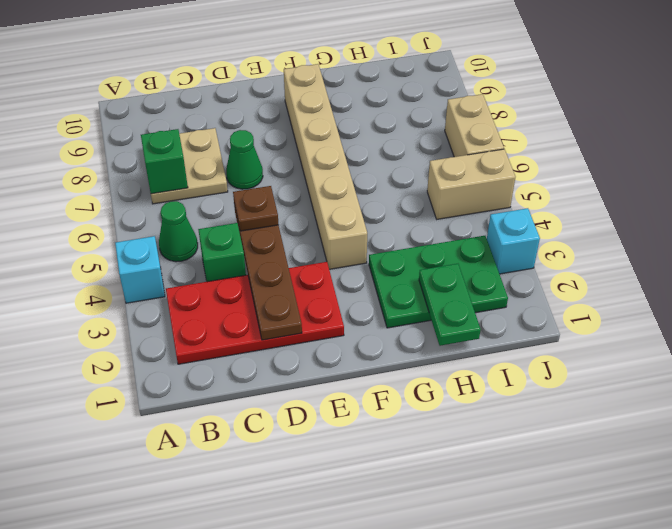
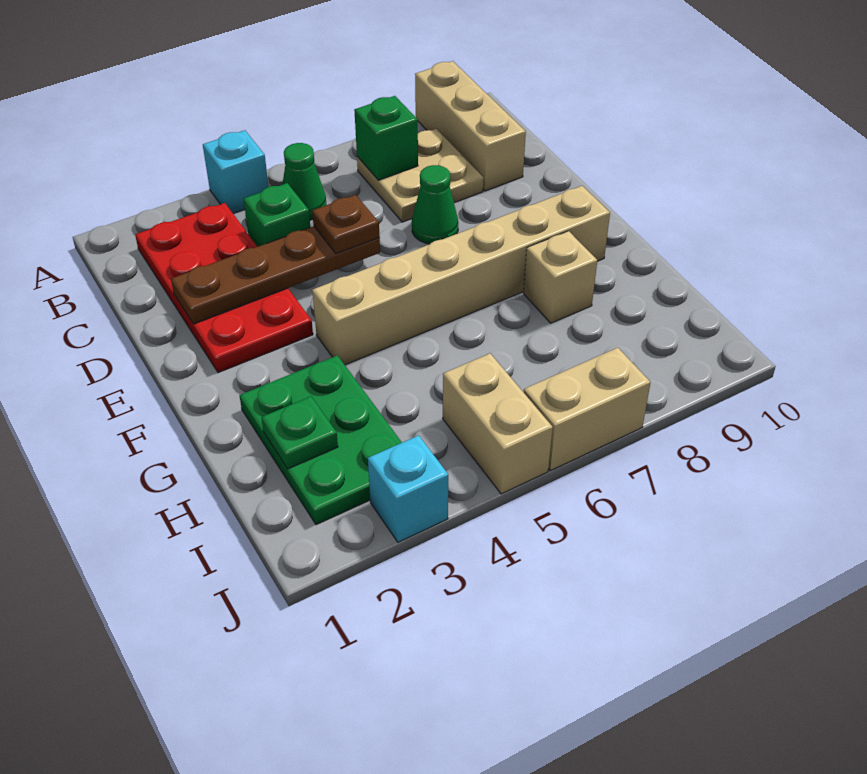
none -> tan brick A9:C9 level 1
none -> tan brick G8 level 1
green plate H1:H2 level 2 -> green plate H2 level 2

